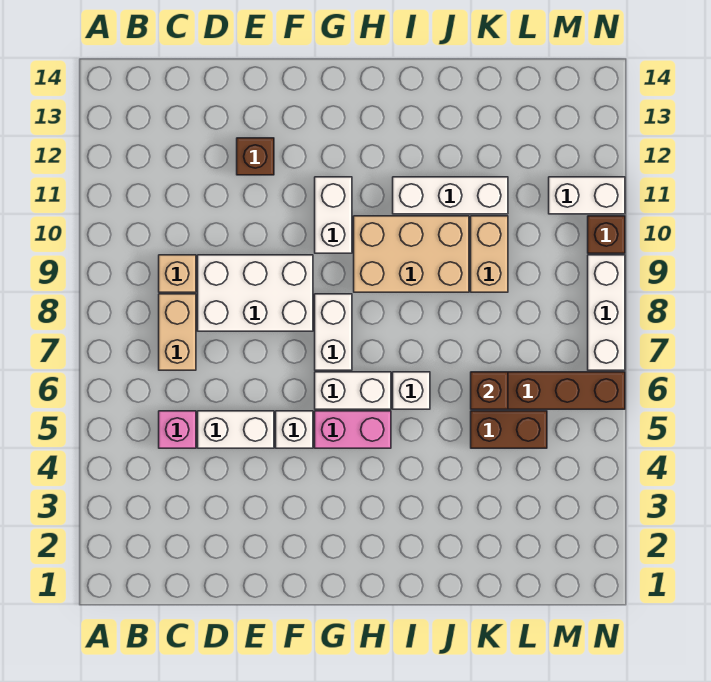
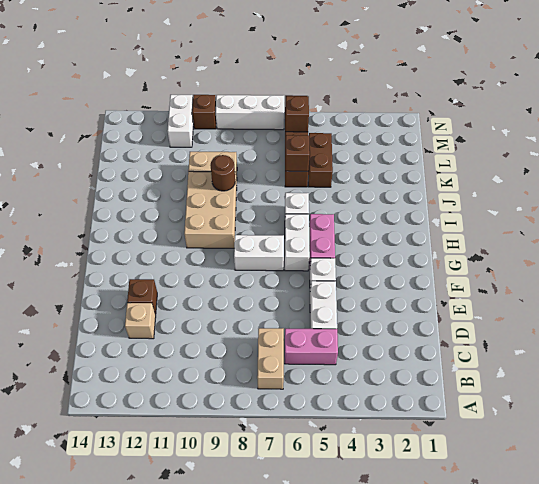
pink brick C5 level 1 -> pink brick C5:C6 level 1
tan brick C7:C8 level 1 -> tan brick B7:C7 level 1
tan brick C9 level 1 -> tan brick D12 level 1
white brick D8:F9 level 1 -> none
white brick G10:G11 level 1 -> none
white brick I11:K11 level 1 -> none
none -> brown round brick J9 level 2
none -> brown brick M6 level 2

